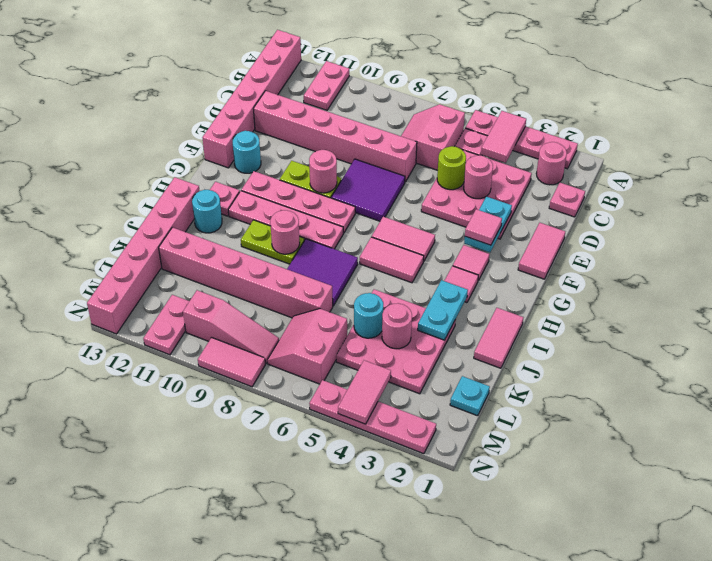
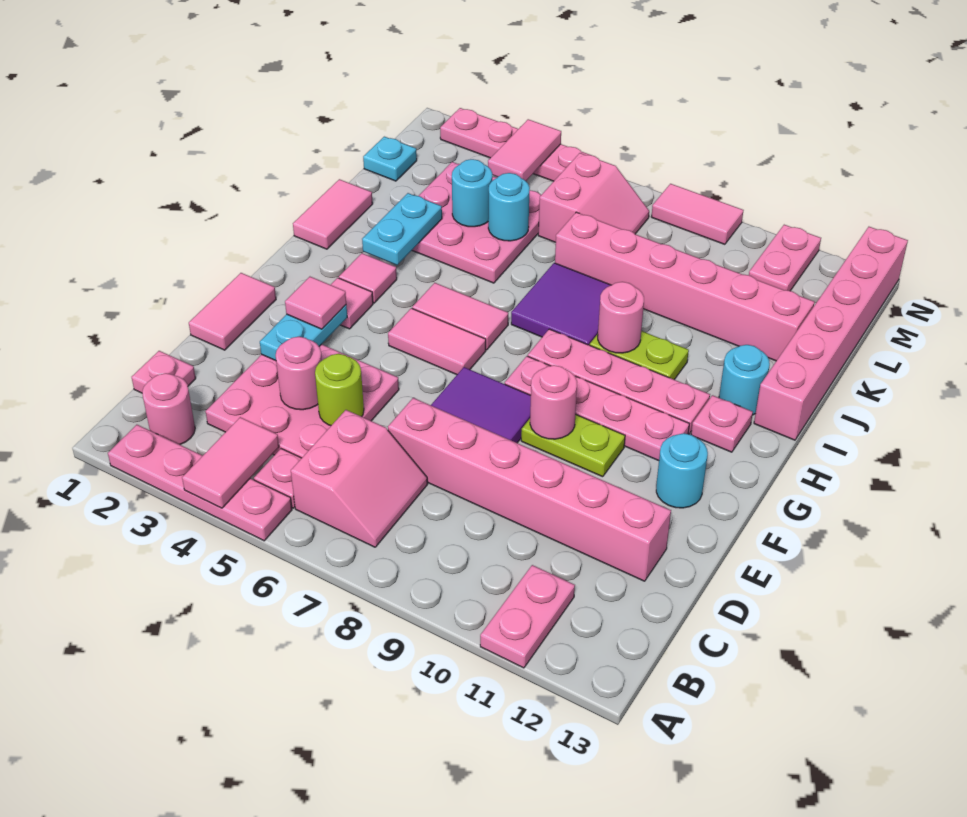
pink brick A13:F13 level 1 -> none
pink round brick K4 level 2 -> cyan round brick K4 level 2
pink slope M8:M10 level 1 top 10 -> none

